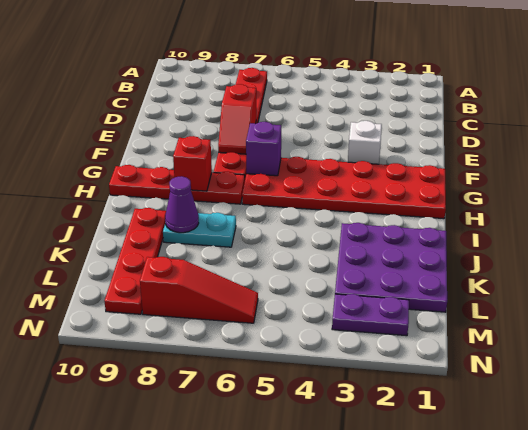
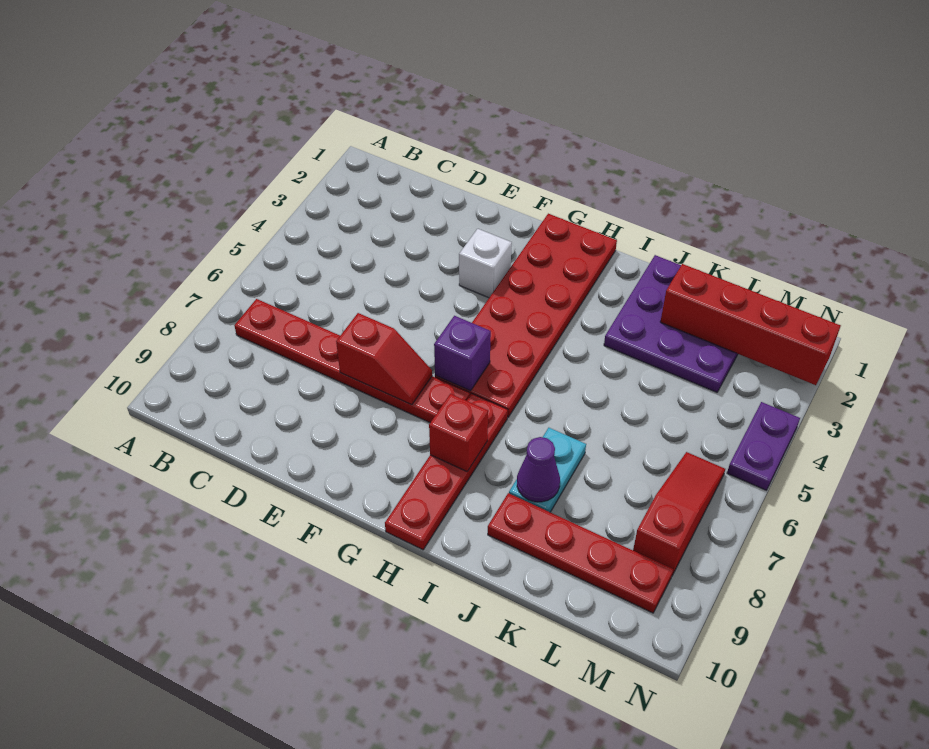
none -> red brick K2:N2 level 2
purple plate M2:M3 level 1 -> purple plate N4:N5 level 1

